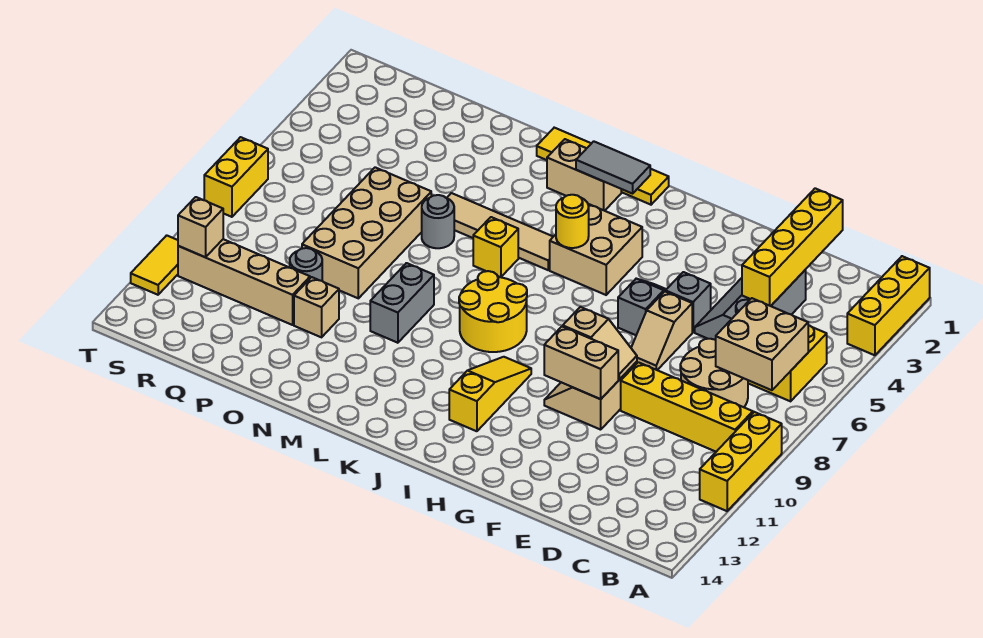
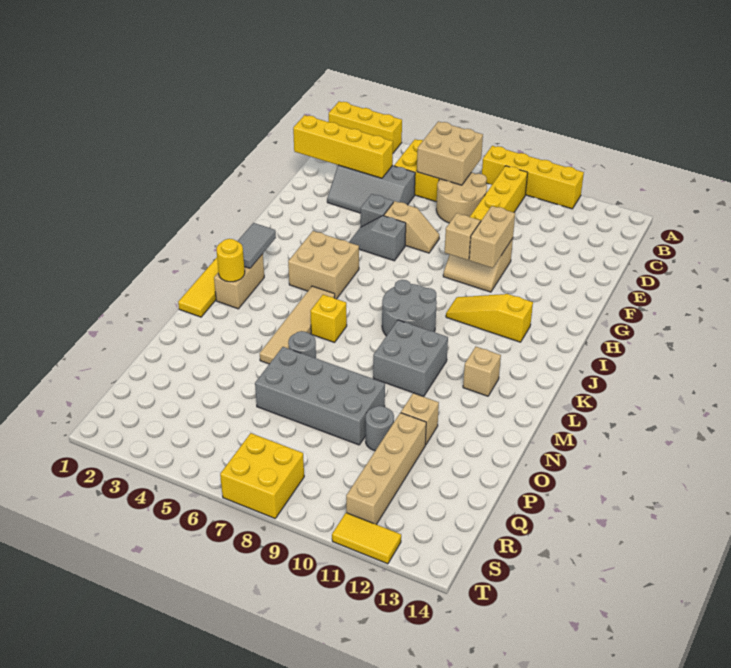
yellow brick A9:A11 level 1 -> yellow brick A8:A11 level 1
yellow round brick J5 level 2 -> yellow round brick L2 level 2
yellow round brick J8:K9 level 1 -> grey round brick J8:K9 level 1
grey brick M9:M10 level 1 -> grey brick L9:M10 level 1
tan brick O6:P9 level 1 -> grey brick O6:P9 level 1
tan brick S11 level 2 -> tan brick L12 level 1
yellow brick T7:T8 level 1 -> yellow brick S7:T8 level 1

